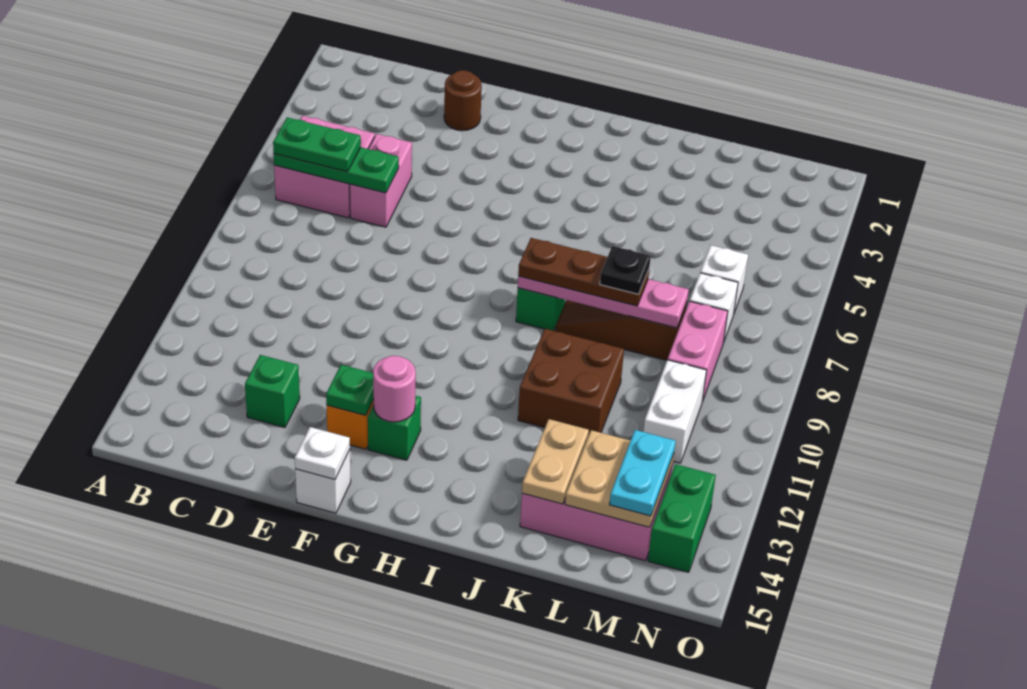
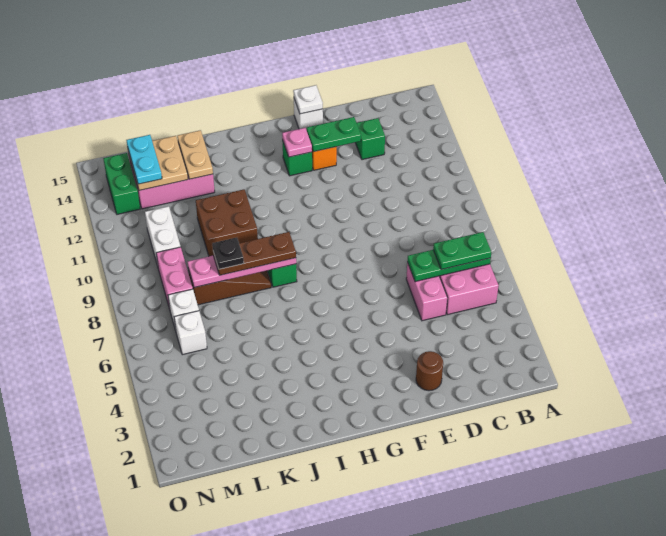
green plate F13 level 2 -> green plate E13:F13 level 2
pink round brick G13 level 2 -> pink plate G13 level 2

